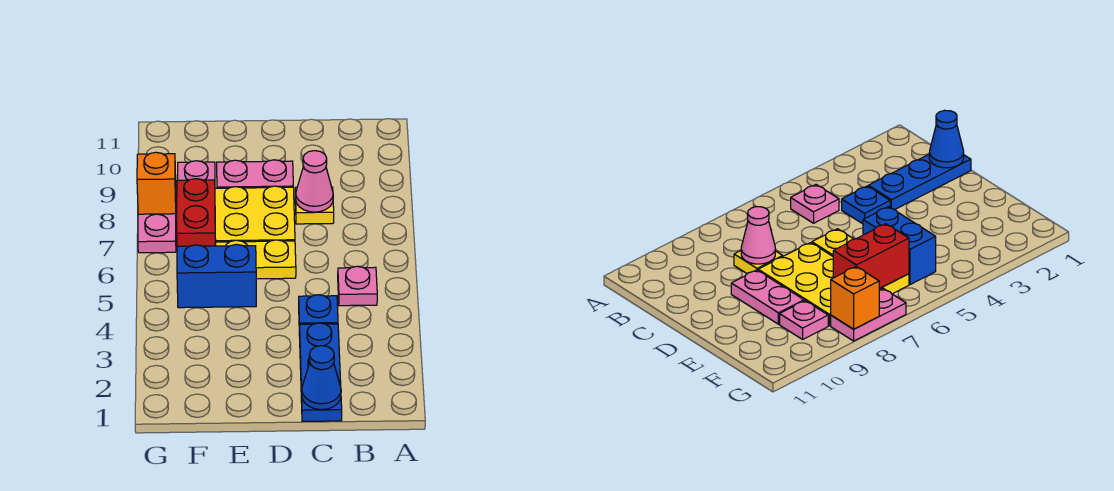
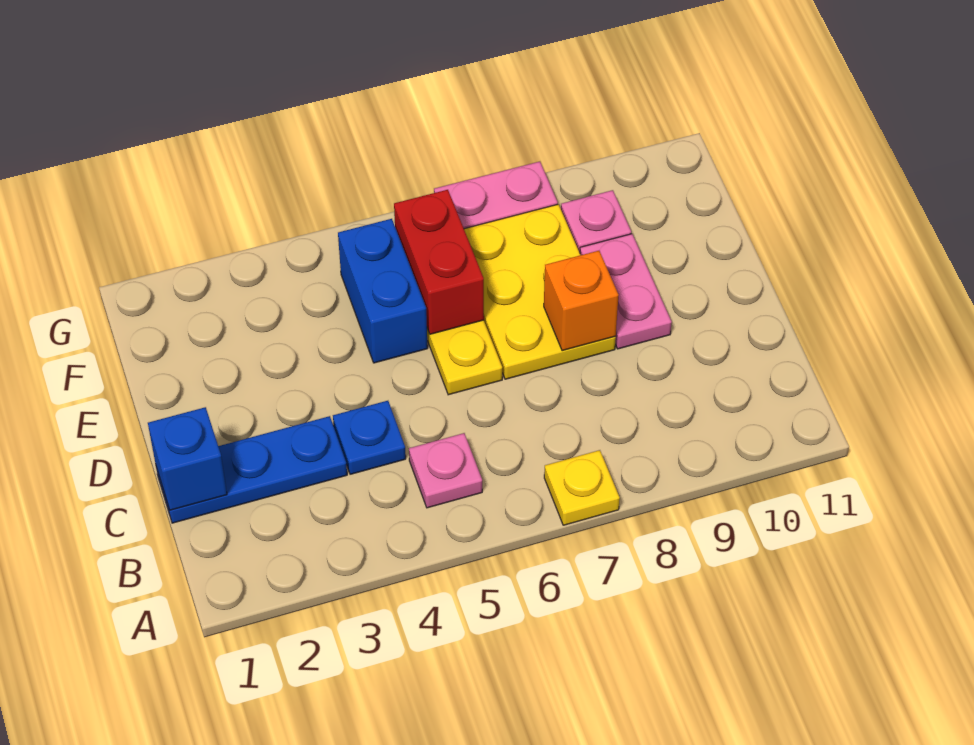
blue cone C1 level 2 -> blue brick C1 level 2
yellow plate C8 level 1 -> yellow plate A7 level 1
pink cone C8 level 2 -> none
red brick F6:F7 level 2 -> red brick E6:F6 level 2
orange brick G8 level 2 -> orange brick D8 level 2

